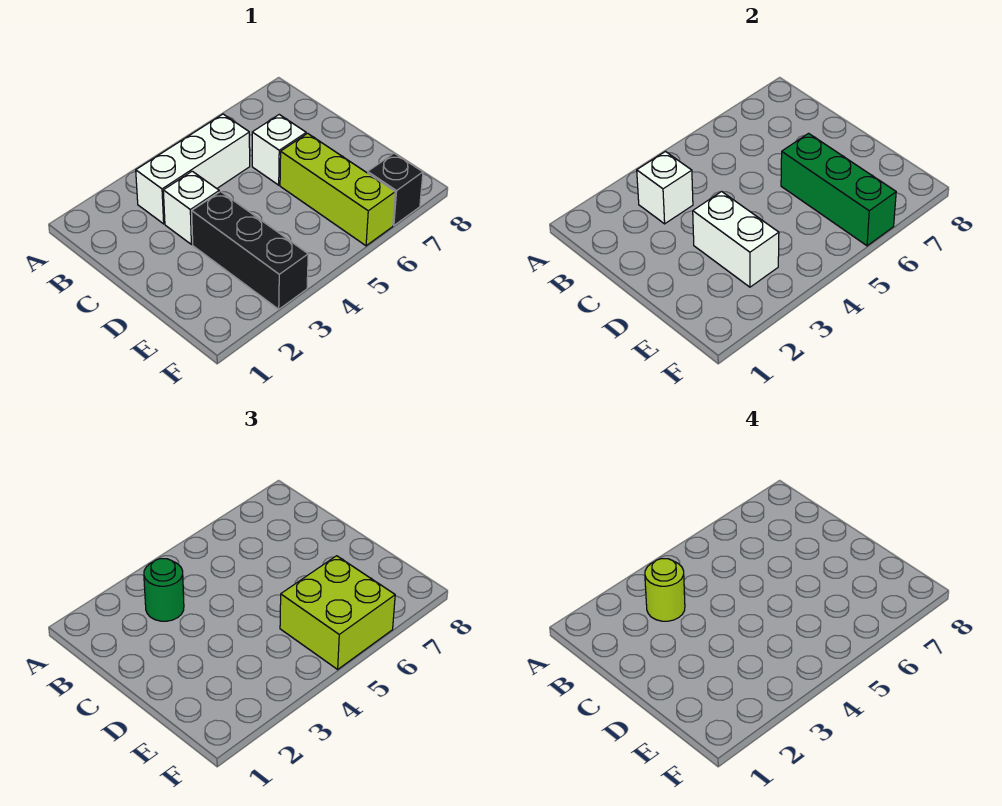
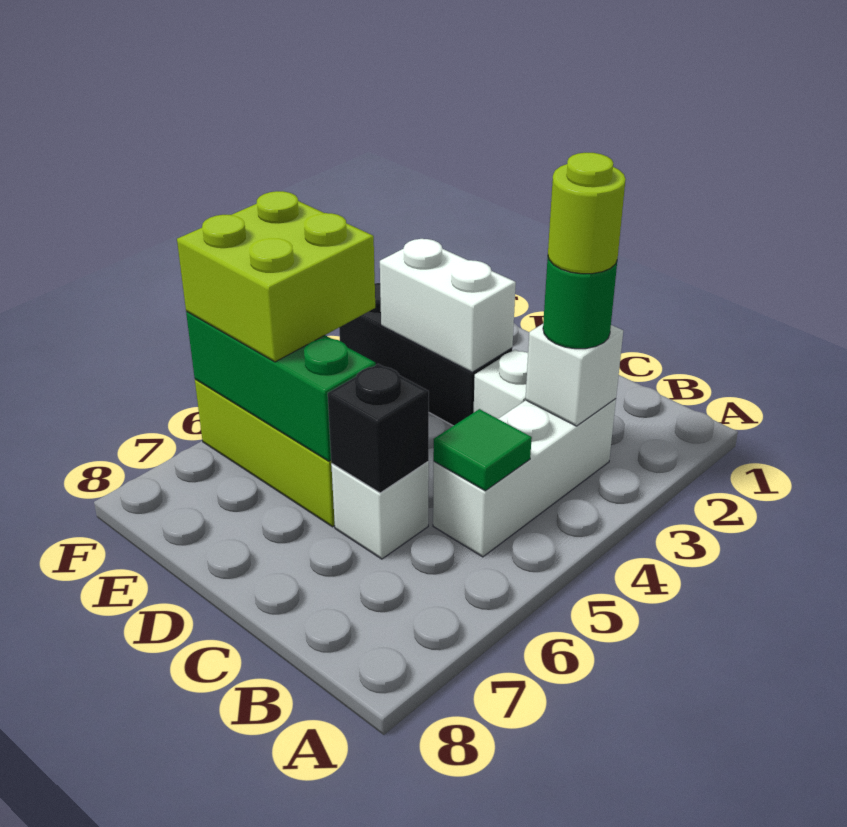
none -> green tile B5 level 2
black brick F7 level 1 -> black brick C6 level 2

